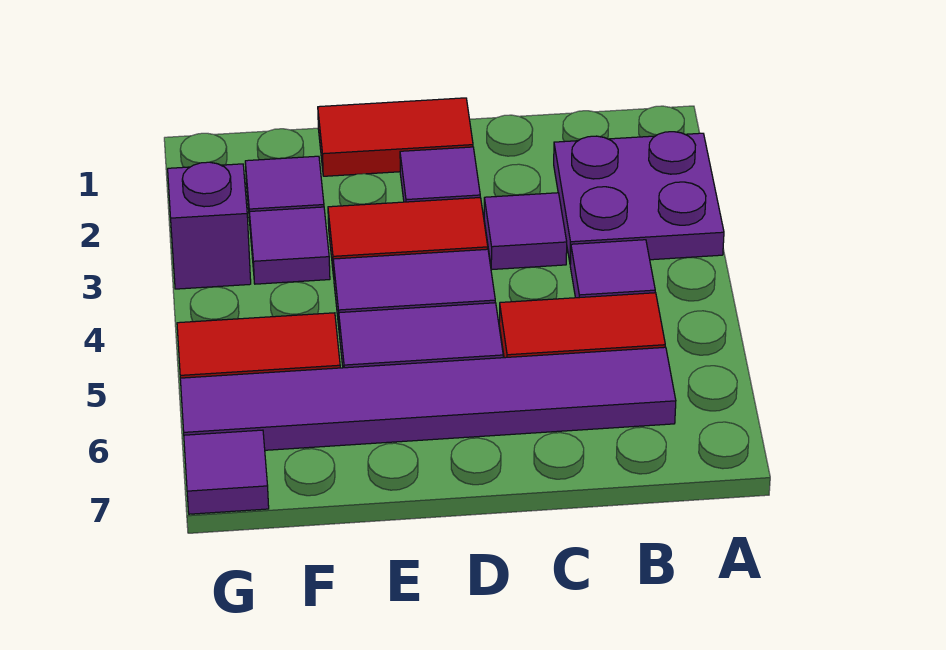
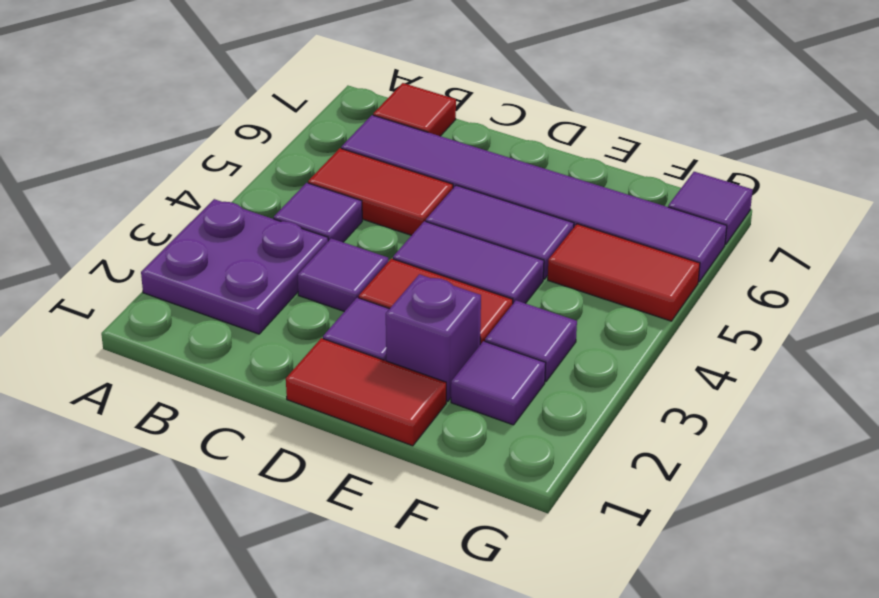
none -> red tile B7 level 1
purple brick G3 level 1 -> purple brick E2 level 1

